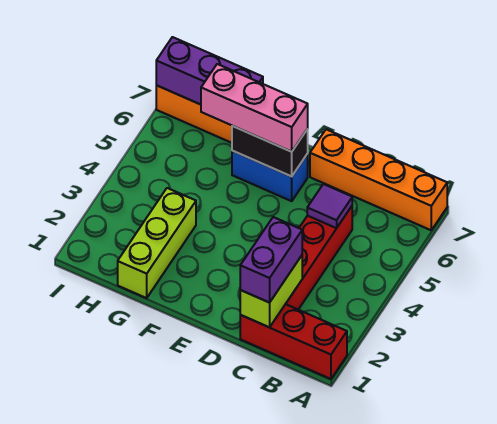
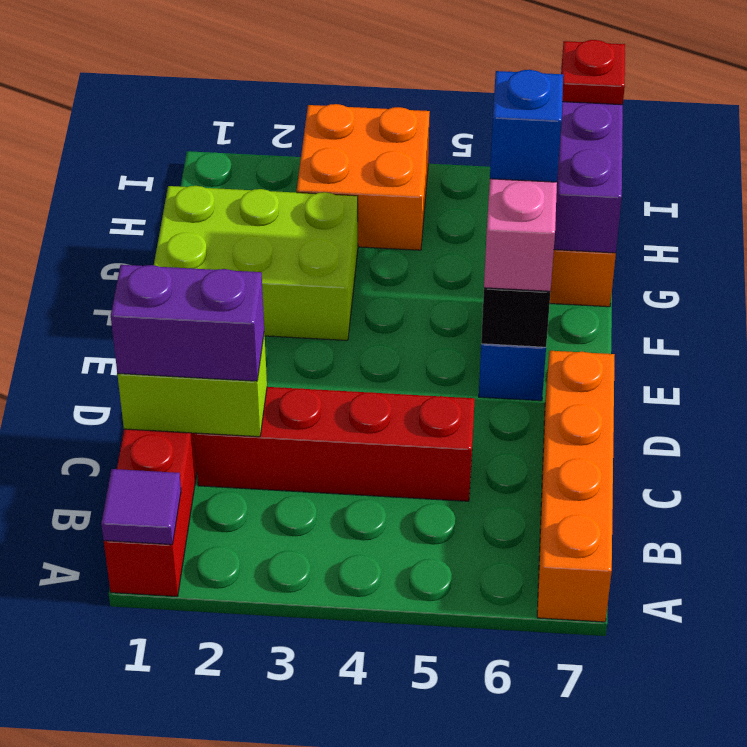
purple tile C5 level 2 -> purple tile A1 level 2
none -> blue brick F6 level 4
lime brick G1:G3 level 1 -> lime brick F1:G3 level 1
none -> orange brick H3:I4 level 1
none -> red plate I7 level 3

